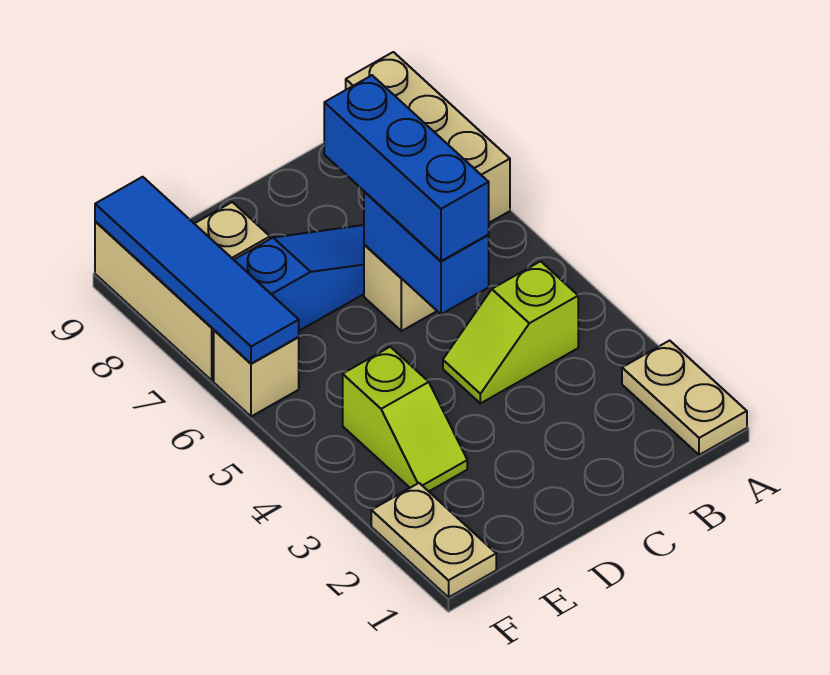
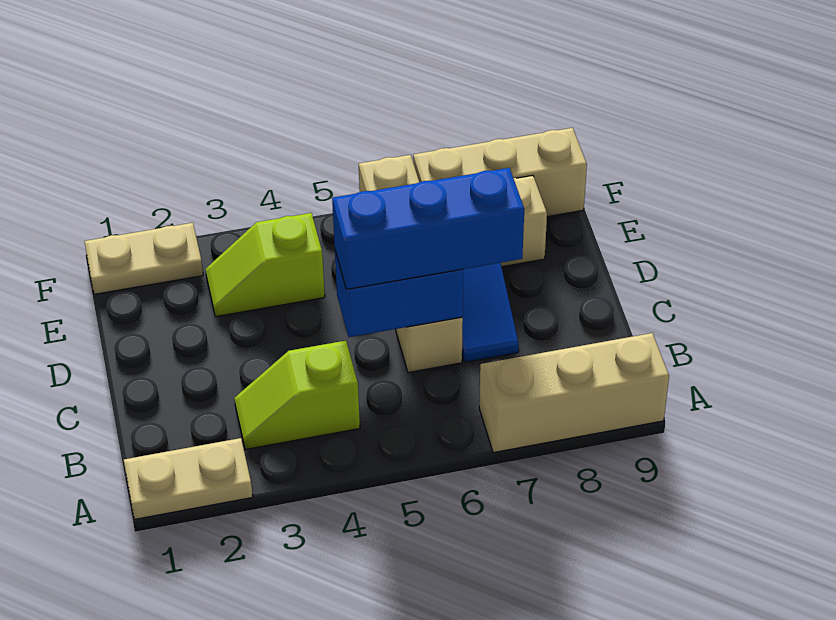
lime slope B4:C4 level 1 top B -> lime slope B3:B4 level 1 top 4
blue tile F6:F9 level 2 -> none

